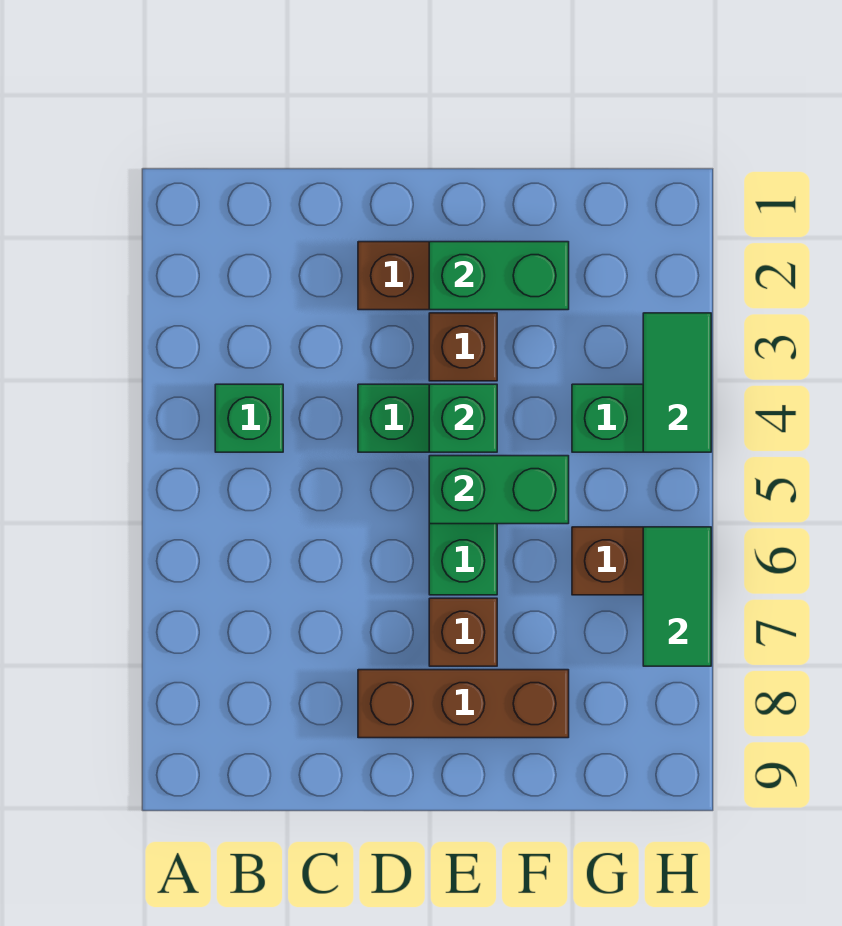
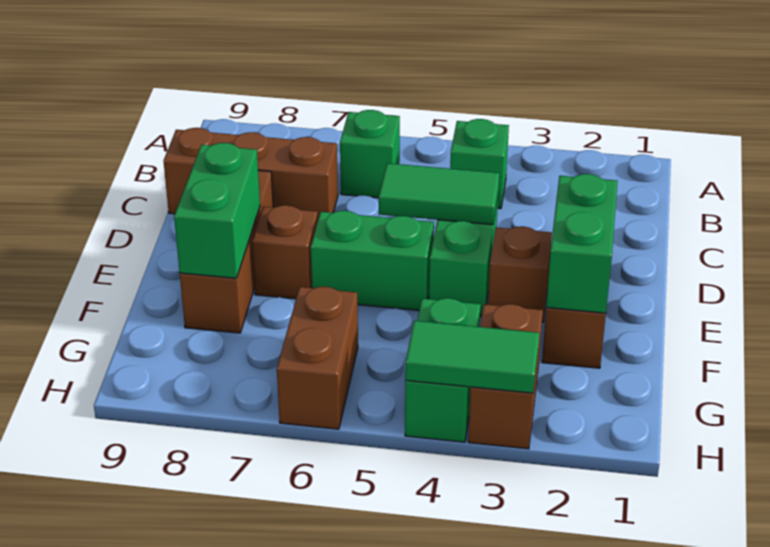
none -> brown brick C7:C9 level 1
green brick E4 level 2 -> green brick B6 level 1
green brick E5:F5 level 2 -> green brick E8:F8 level 2
none -> brown brick G3:H3 level 1
green tile H6:H7 level 2 -> green tile D4:D5 level 2

